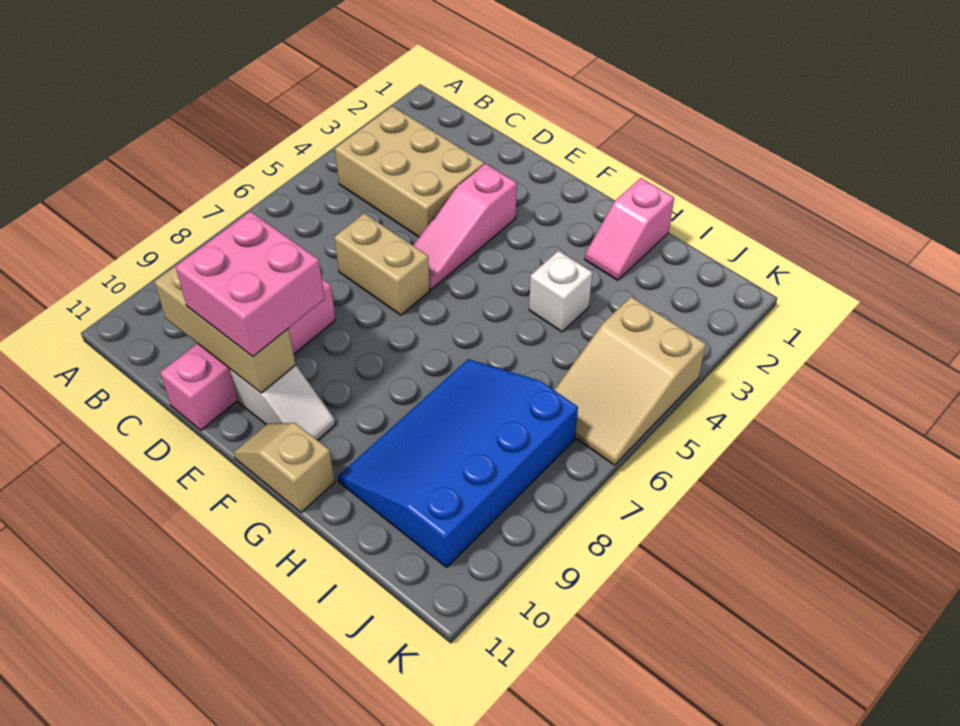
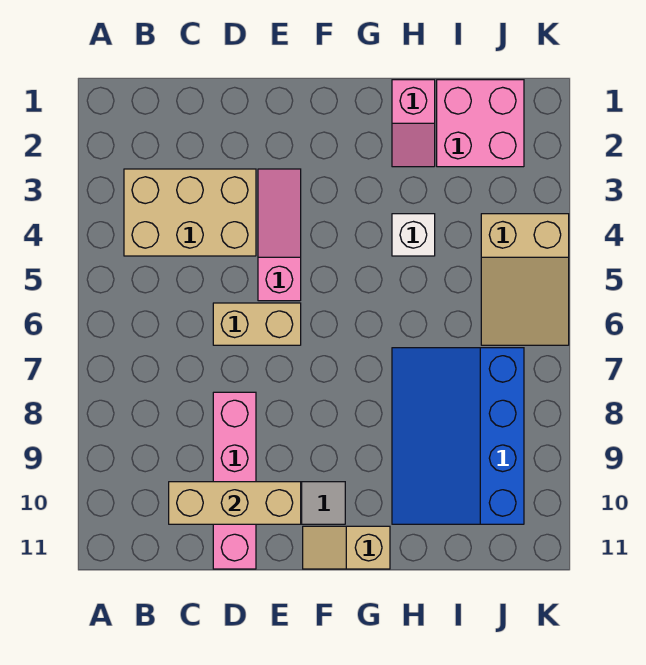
pink brick D9:E10 level 3 -> pink brick I1:J2 level 1
pink slope E3:E5 level 1 top 3 -> pink slope E3:E5 level 1 top 5

